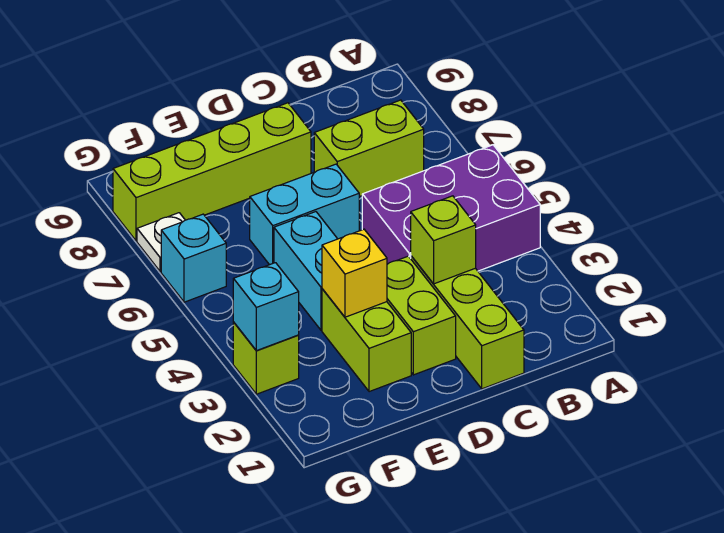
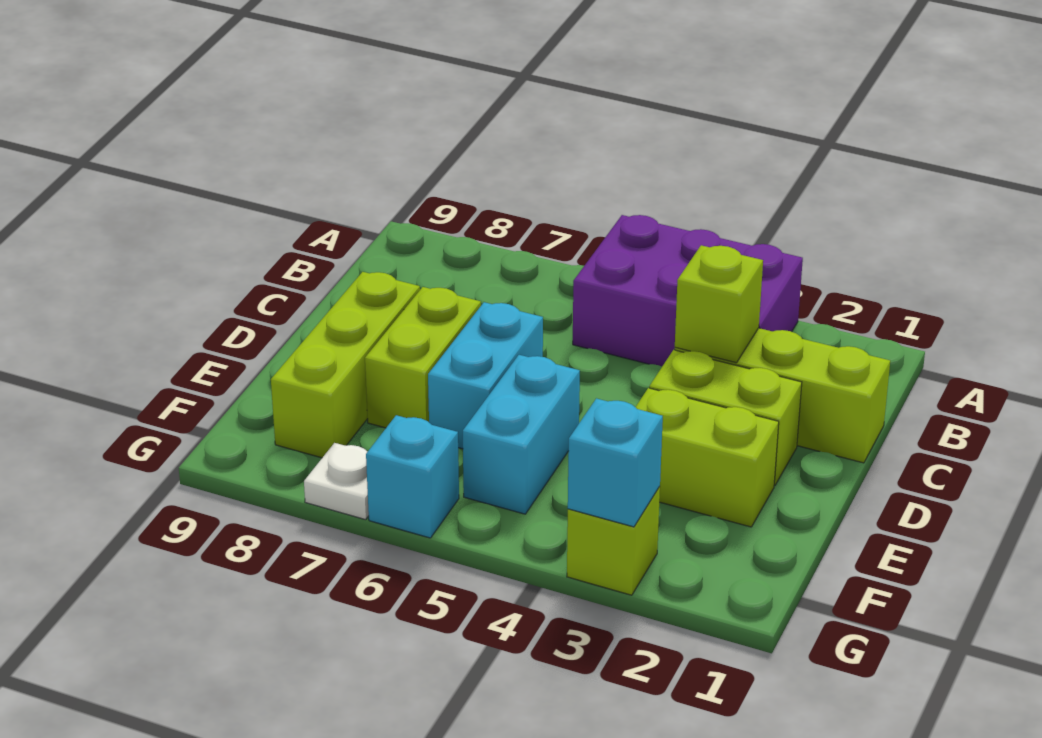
purple brick A4:C5 level 1 -> purple brick A3:B5 level 1
lime brick B7:C7 level 1 -> lime brick D7:E7 level 1
lime brick D8:G8 level 1 -> lime brick D8:F8 level 1
yellow brick E3 level 2 -> none
cyan brick E4:E5 level 1 -> cyan brick E5:F5 level 1

